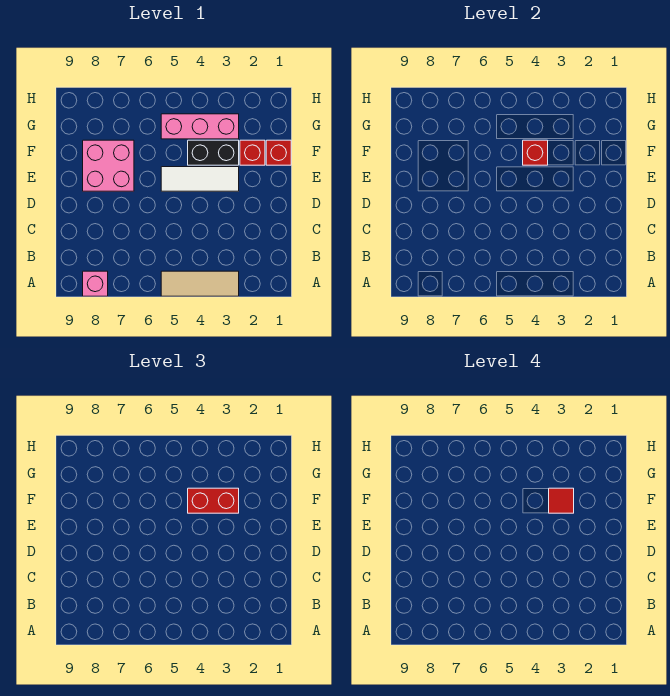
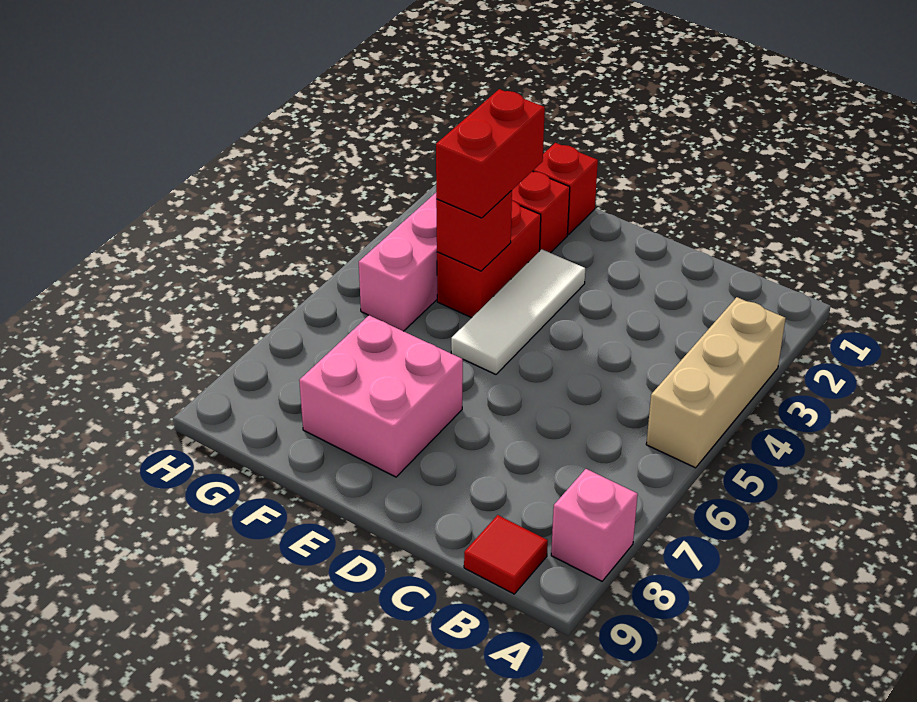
tan tile A3:A5 level 1 -> tan brick A3:A5 level 1
black brick F3:F4 level 1 -> red brick F3:F4 level 1
red tile F3 level 4 -> red tile B9 level 1

